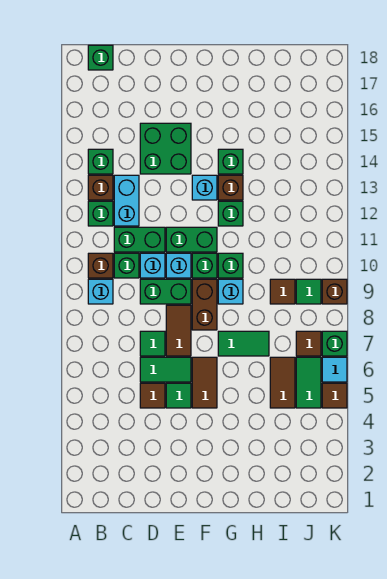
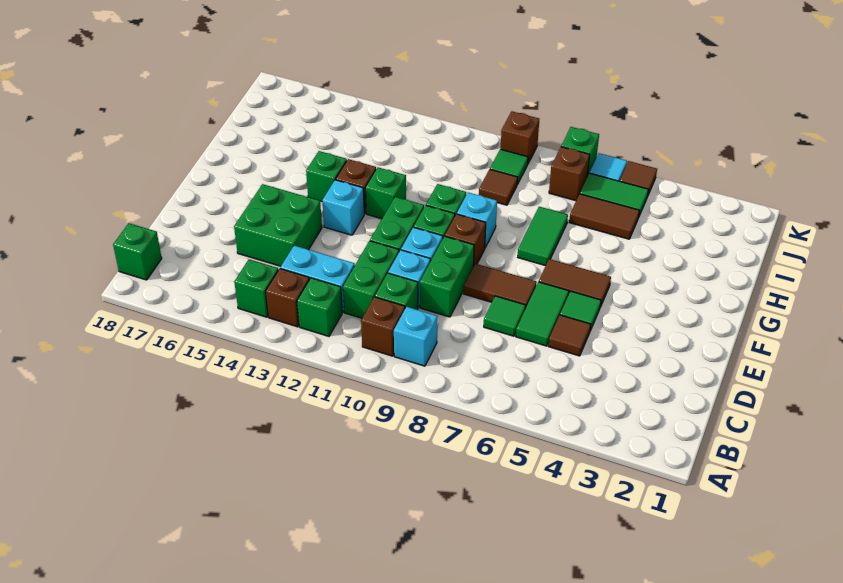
brown brick F8:F9 level 1 -> brown brick F9 level 1
brown tile J7 level 1 -> brown brick J7 level 1

